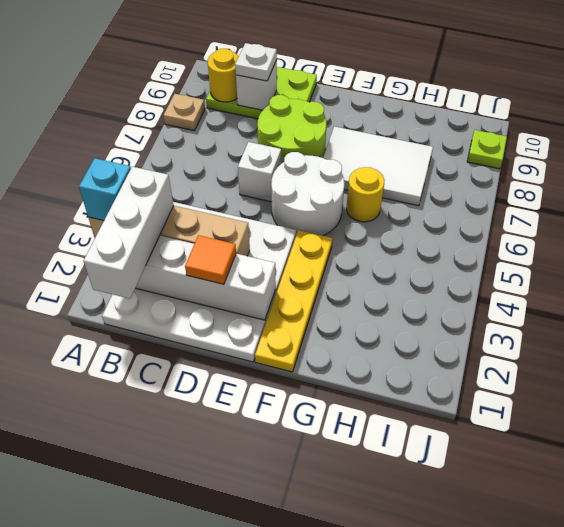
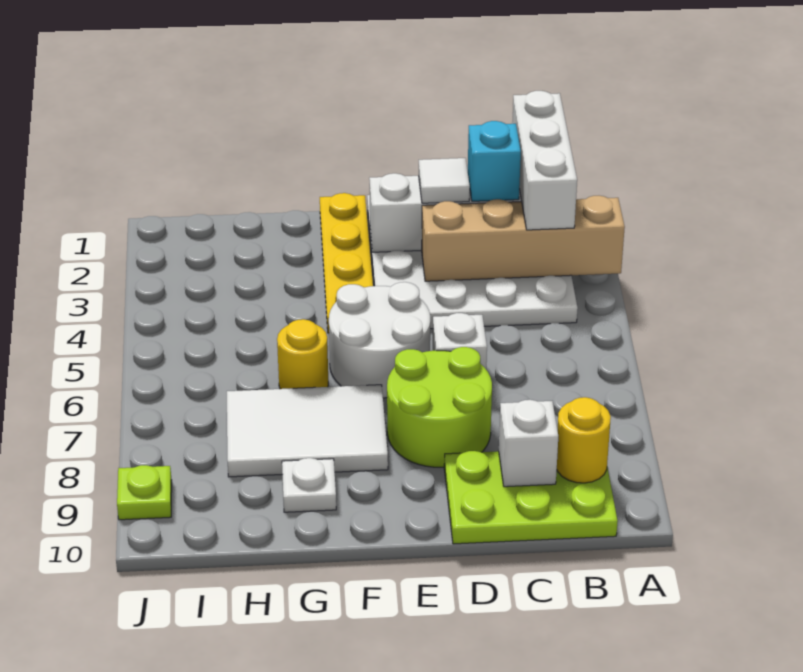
cyan brick A3 level 3 -> cyan brick C2 level 3
tan plate A8 level 1 -> none
white plate C9 level 3 -> white plate G9 level 1
orange tile D2 level 3 -> white tile D2 level 3

